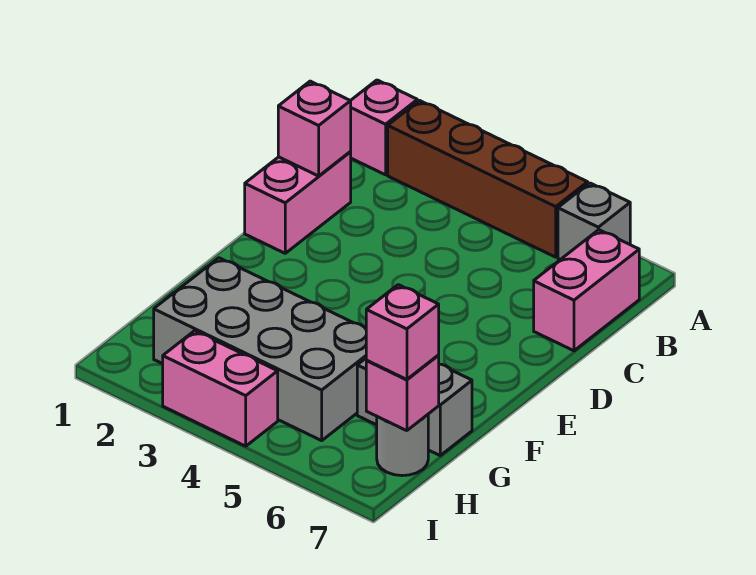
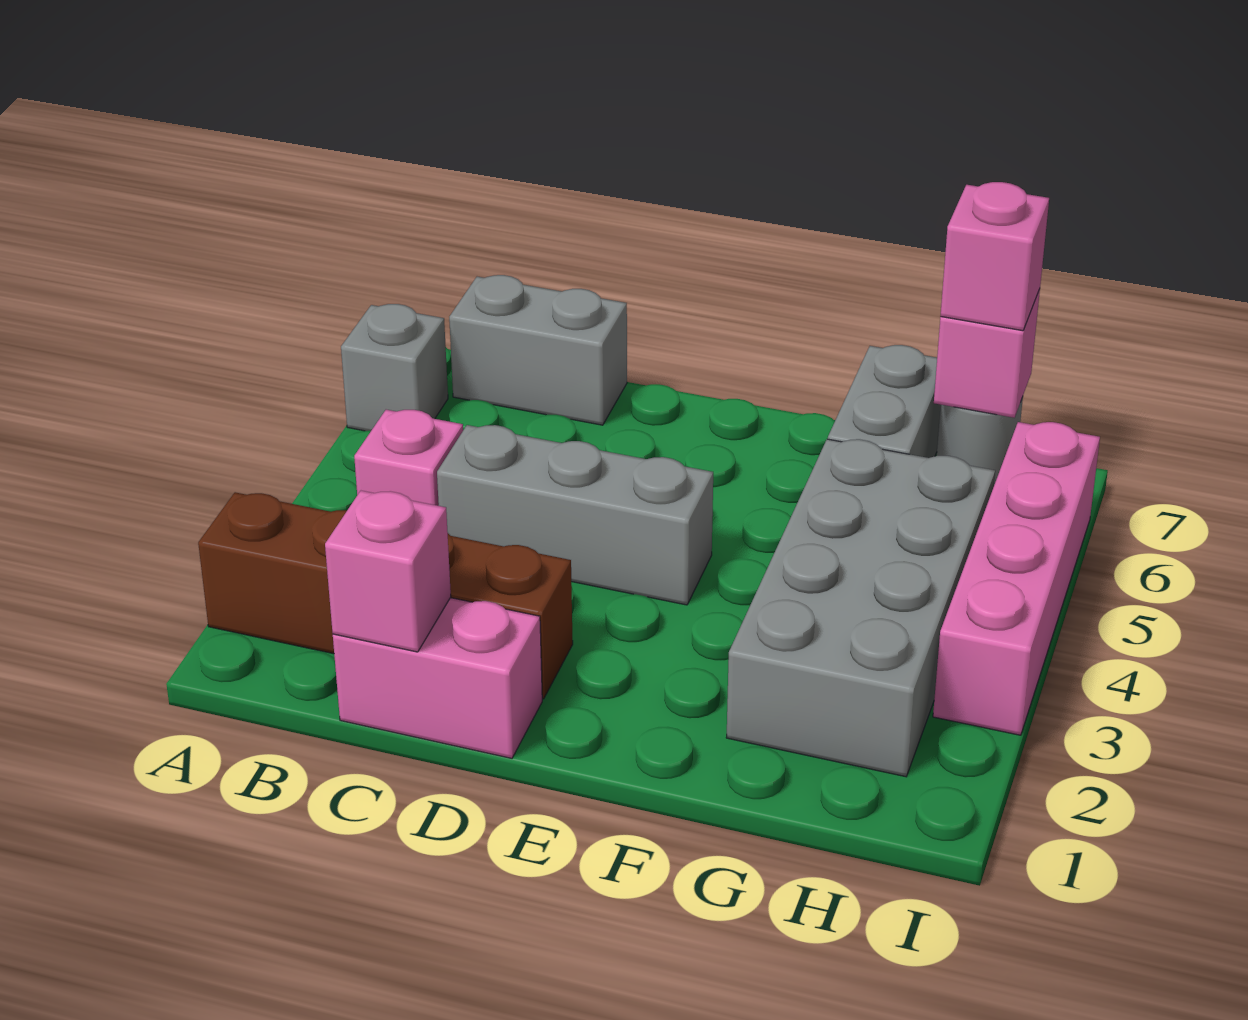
pink brick A1 level 1 -> pink brick B4 level 1
brown brick A2:A5 level 1 -> brown brick A2:D2 level 1
pink brick B7:C7 level 1 -> grey brick B7:C7 level 1
none -> grey brick C4:E4 level 1
pink brick I3:I4 level 1 -> pink brick I3:I6 level 1

